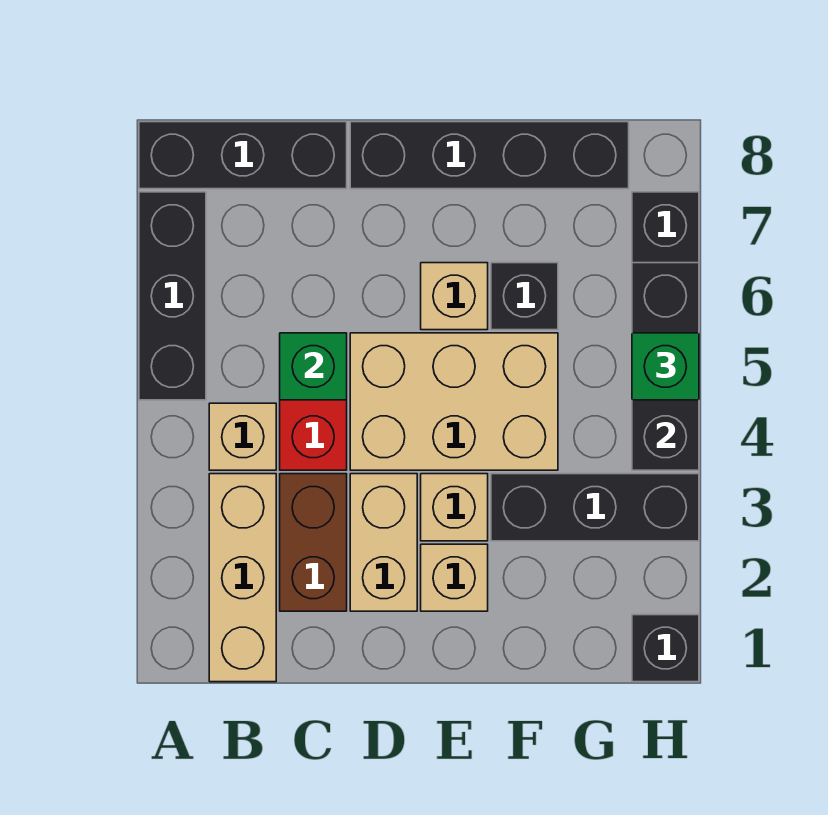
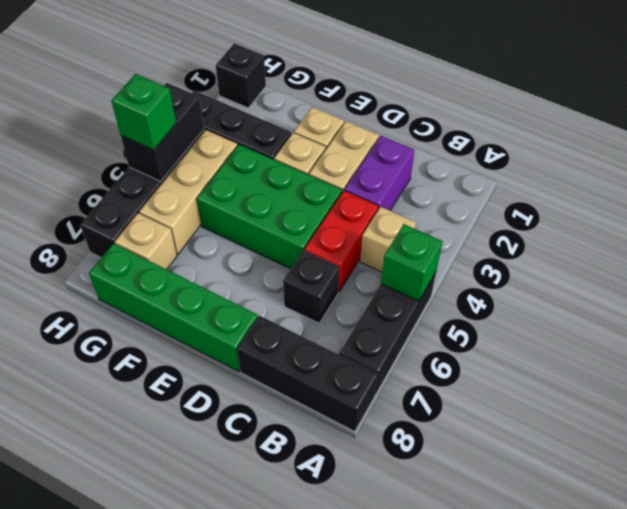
tan brick B1:B3 level 1 -> tan brick G4:G6 level 1
brown brick C2:C3 level 1 -> purple brick C2:C3 level 1
green brick C5 level 2 -> green brick A5 level 2
tan brick D4:F5 level 1 -> green brick D4:F5 level 1
black brick D8:G8 level 1 -> green brick D8:G8 level 1
tan brick E6 level 1 -> tan brick G7 level 1
black brick F6 level 1 -> black brick C6 level 1
black brick H4:H6 level 2 -> black brick H4:H5 level 2

